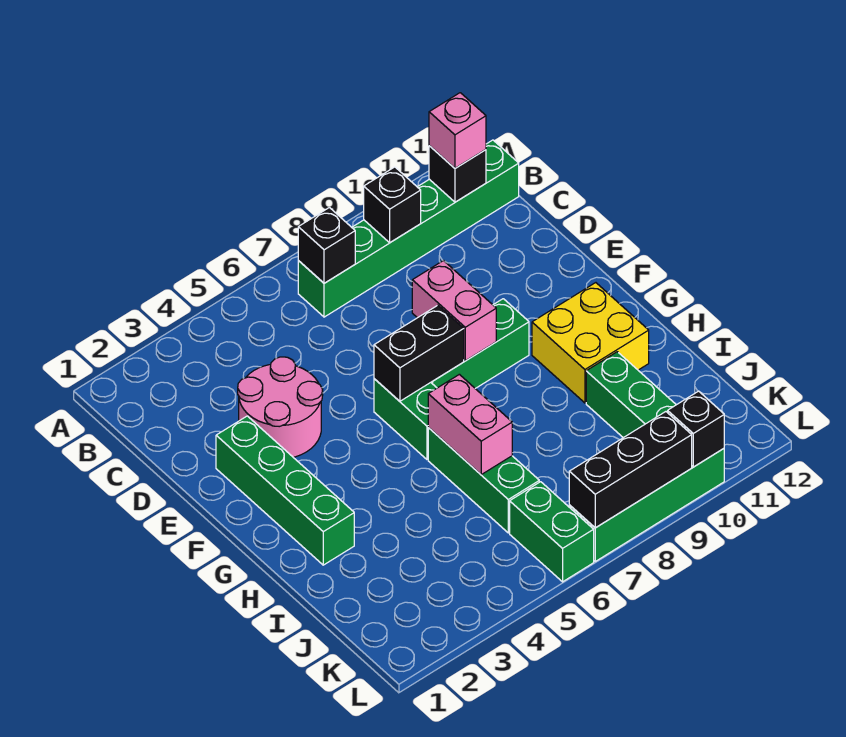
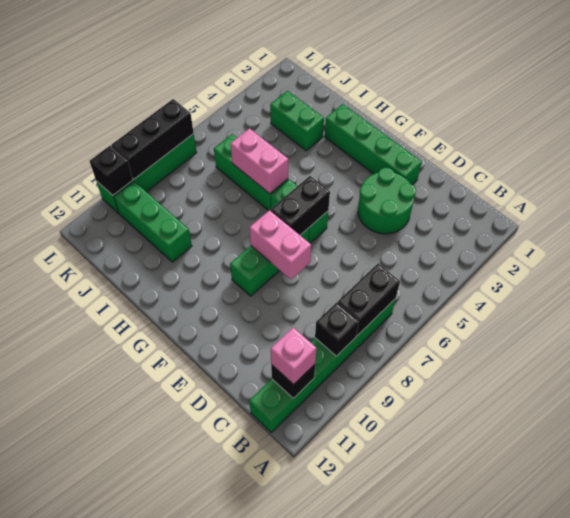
black brick B7 level 2 -> black brick B7:B8 level 2
pink round brick D3:E4 level 1 -> green round brick D3:E4 level 1
yellow brick G10:H11 level 1 -> none
green brick K6:L6 level 1 -> green brick I3:J3 level 1

